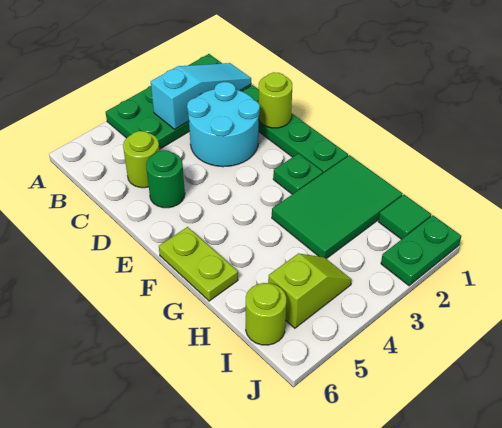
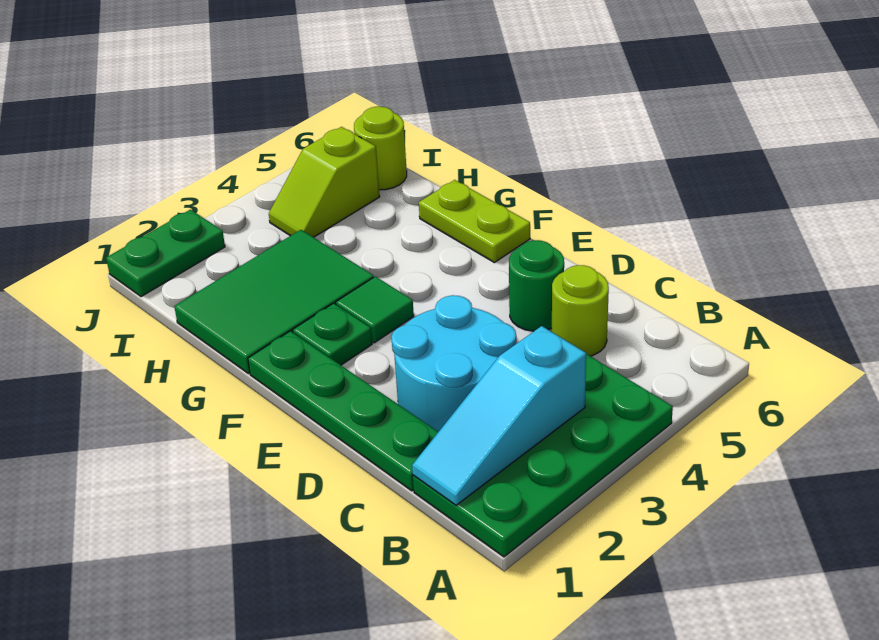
lime round brick D1 level 2 -> none
green tile I1 level 1 -> green tile F3 level 1

